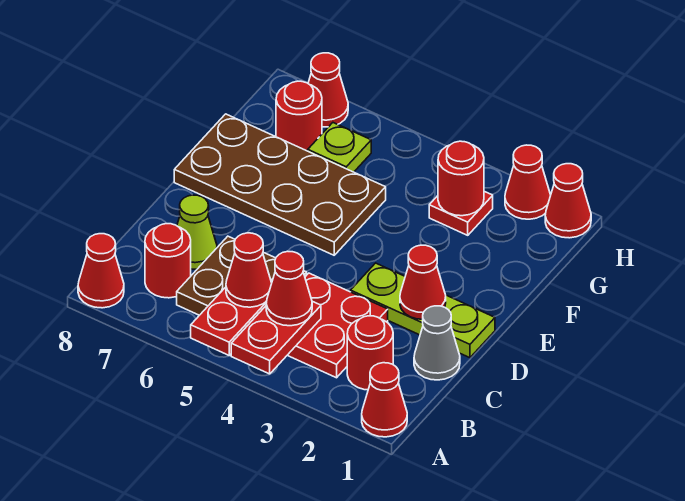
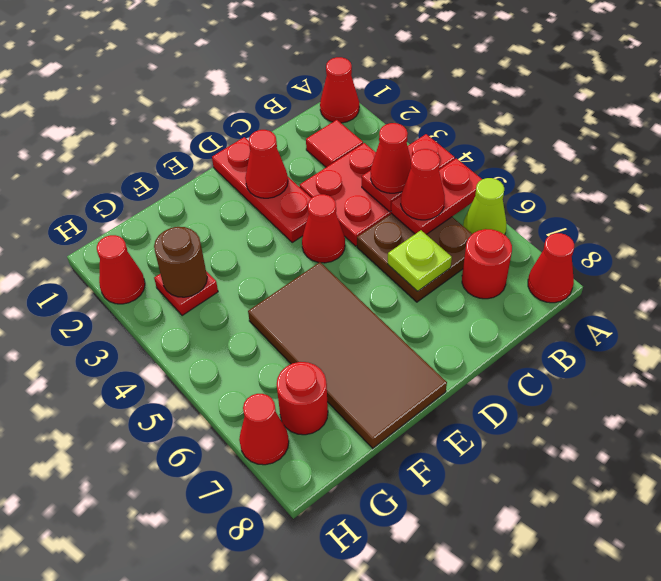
red round brick B2 level 1 -> red tile B2 level 1
grey cone C1 level 1 -> none
lime cone C7 level 1 -> lime cone A6 level 1
lime plate D1:D3 level 1 -> red plate D1:D3 level 1
brown plate E5:F8 level 1 -> brown tile E5:F8 level 1
red round brick G3 level 2 -> brown round brick G3 level 2
lime plate G6 level 1 -> lime plate C6 level 2
red cone H1 level 1 -> red cone D4 level 1

